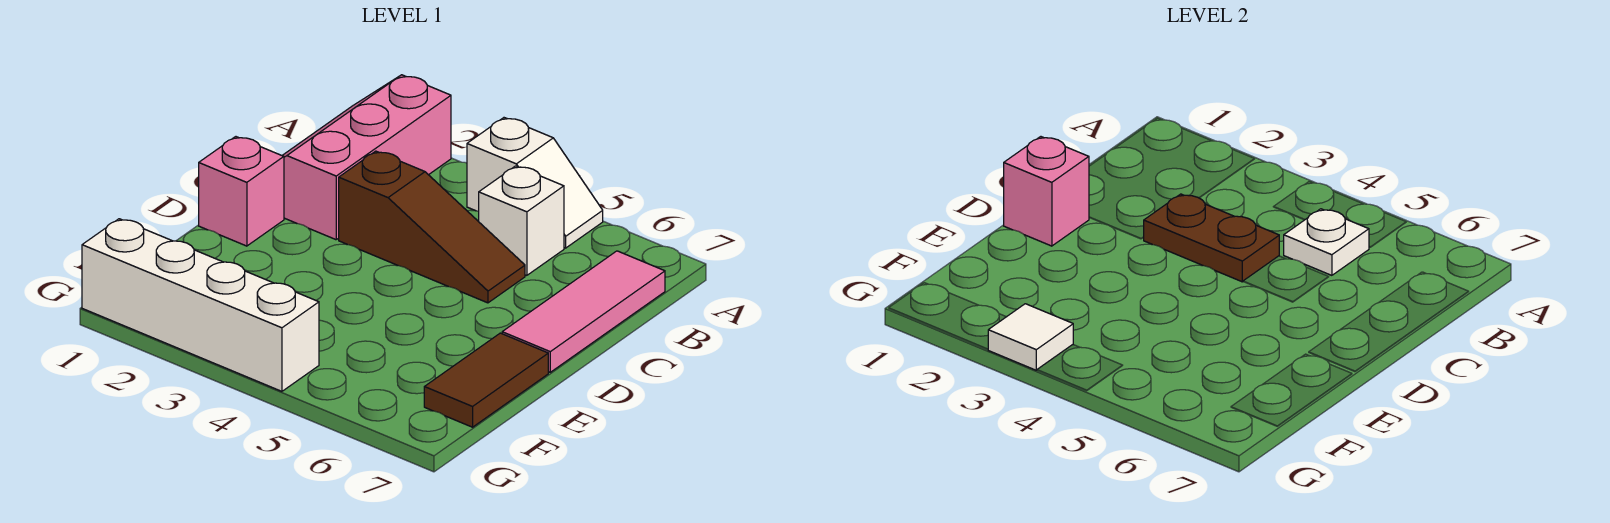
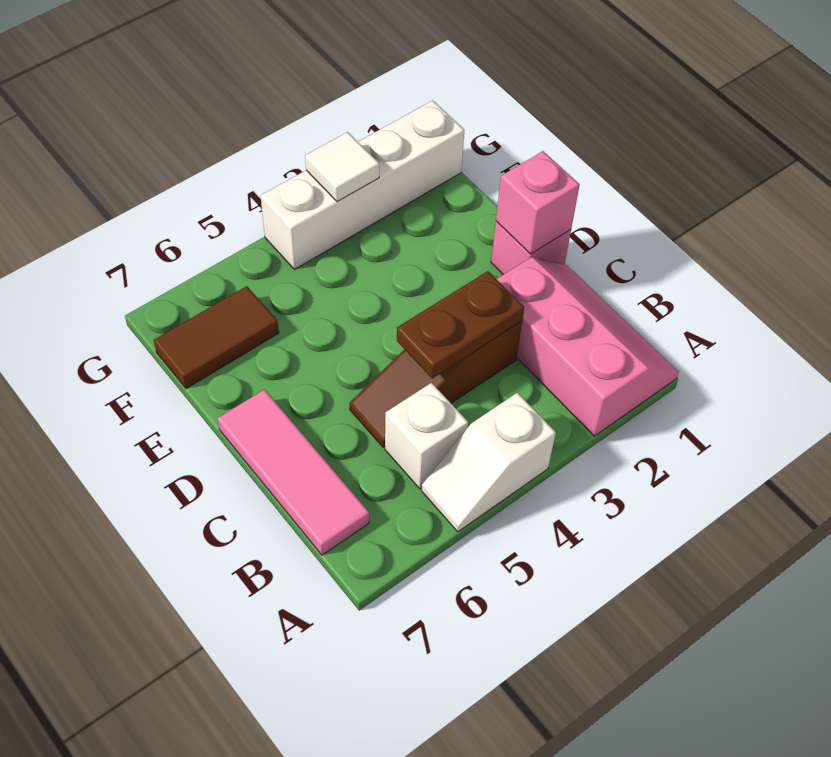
white plate B5 level 2 -> none
brown tile E7:F7 level 1 -> brown tile F6:F7 level 1

